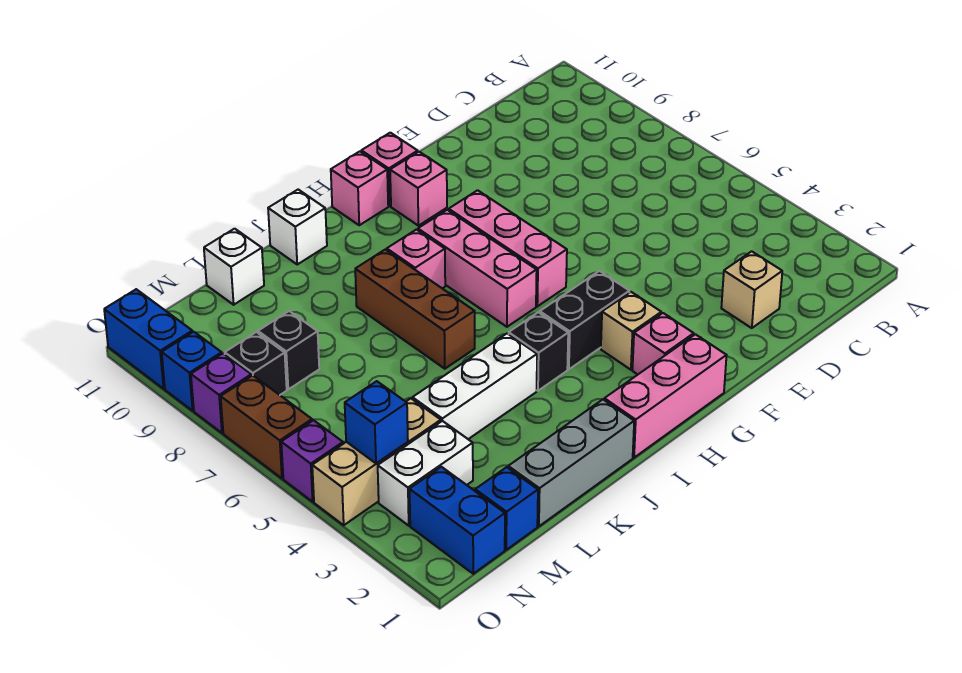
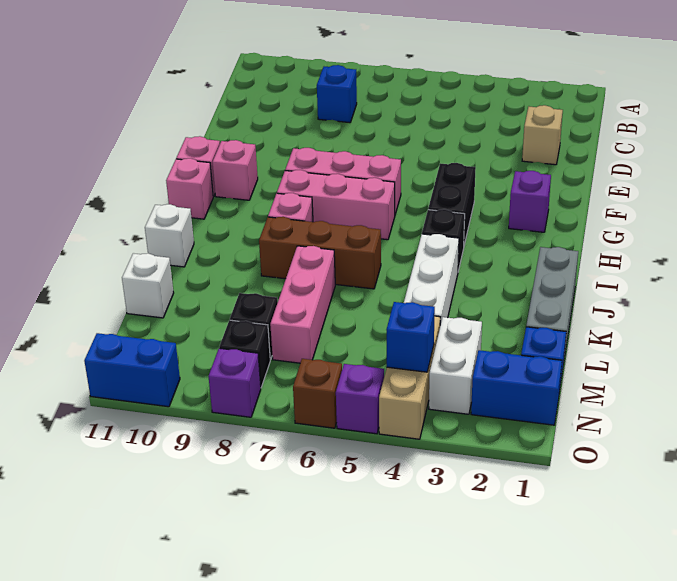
pink brick G1:I1 level 1 -> pink brick K7:M7 level 1
pink brick G2 level 1 -> purple brick G2 level 1
tan brick G3 level 1 -> none
brown brick O6:O7 level 1 -> brown brick O6 level 1
blue brick O9 level 1 -> blue brick C8 level 1

